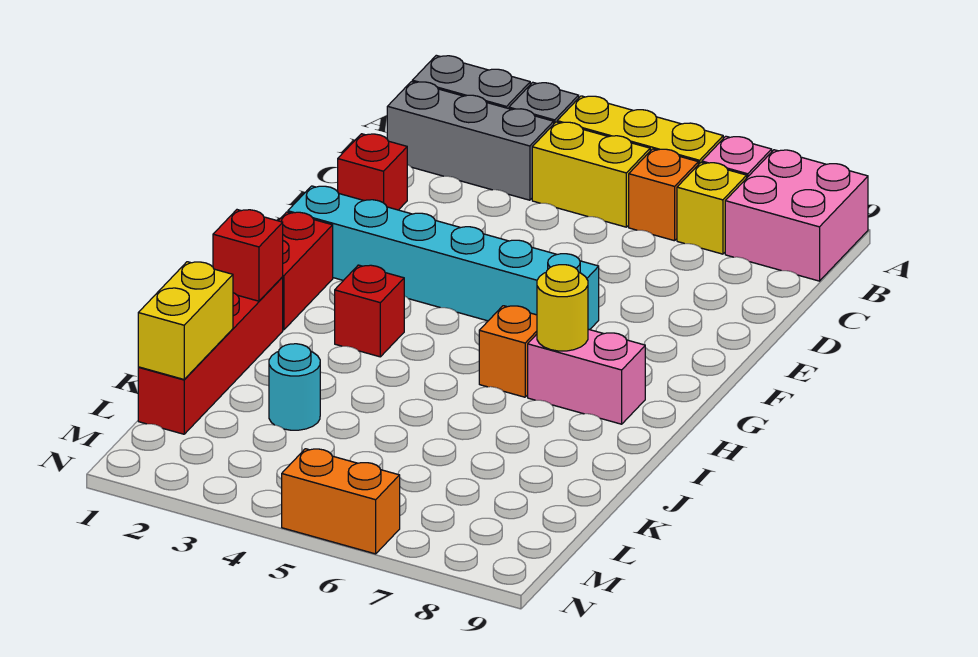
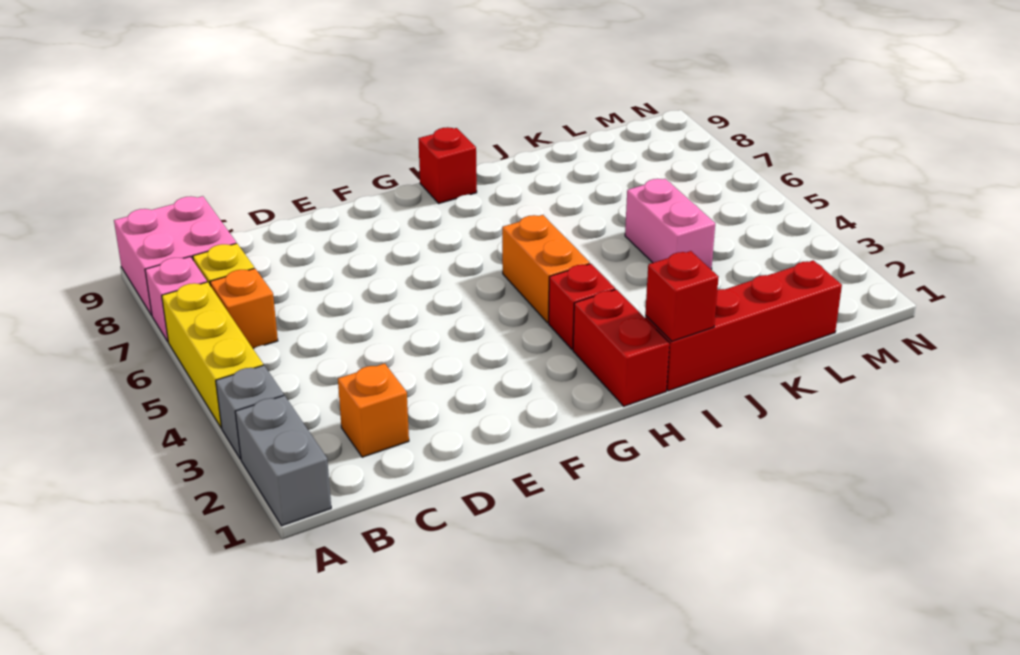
grey brick B1:B3 level 1 -> none
yellow brick B4:B5 level 1 -> none
red brick D1 level 1 -> red brick H9 level 1
cyan brick F1:F6 level 1 -> none
red brick G1:H1 level 1 -> red brick H1:H2 level 1
orange brick H6 level 1 -> orange brick C2 level 1
pink brick H7:H8 level 1 -> pink brick K4:K5 level 1
yellow round brick H7 level 2 -> none
yellow brick K1:L1 level 2 -> none
cyan round brick K3 level 1 -> none
orange brick N5:N6 level 1 -> orange brick H4:H5 level 1

